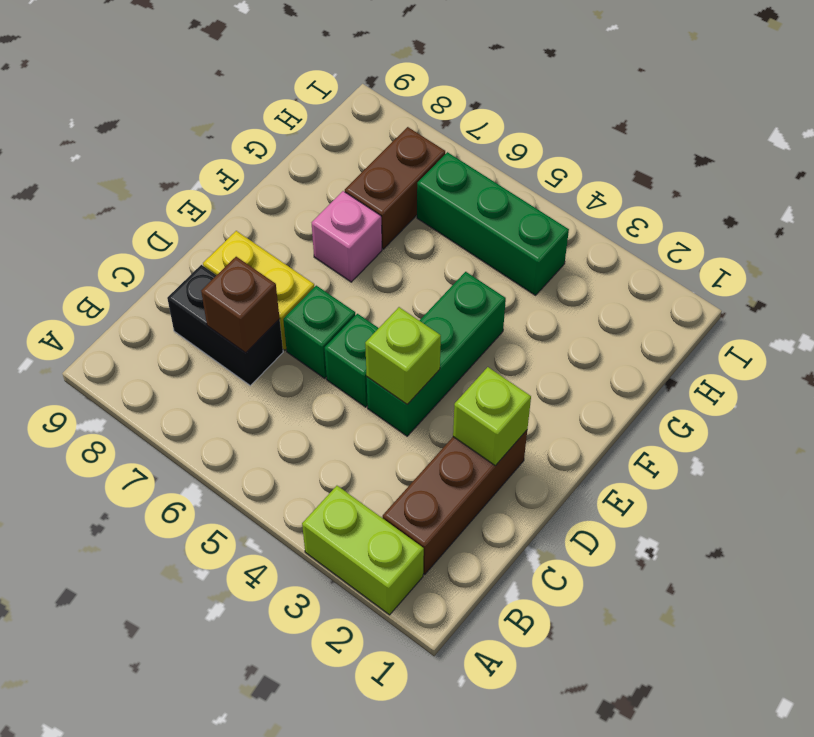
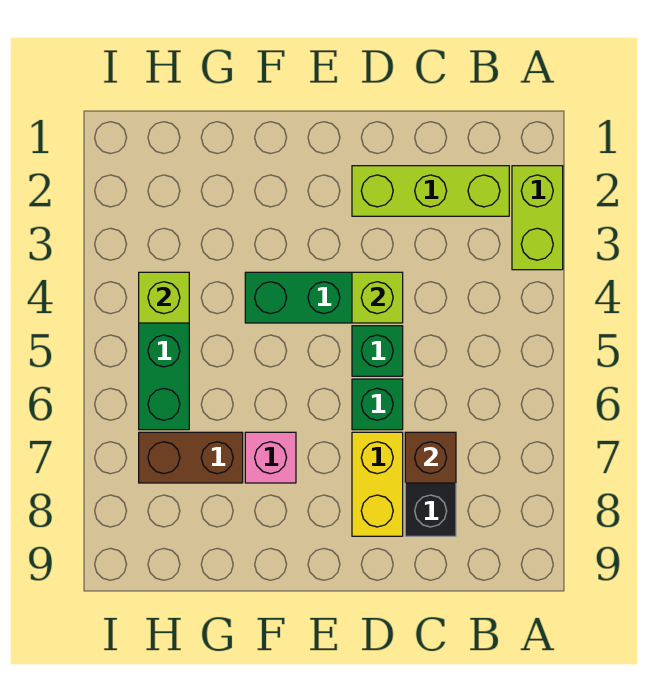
brown brick B2:D2 level 1 -> lime brick B2:D2 level 1
lime brick D2 level 2 -> lime brick H4 level 2

